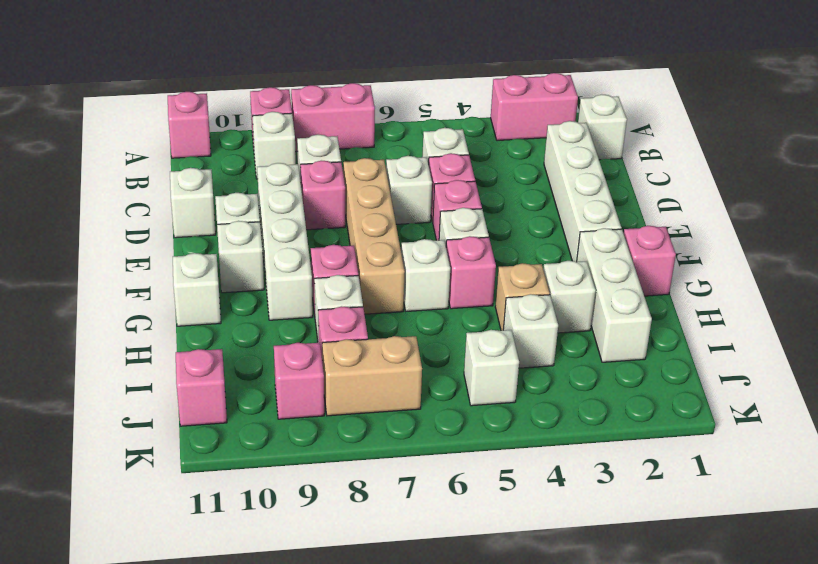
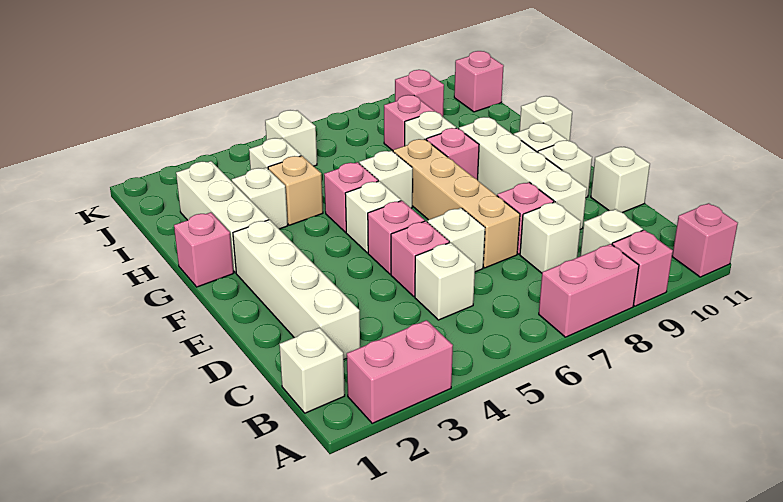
tan brick J7:J8 level 1 -> none

